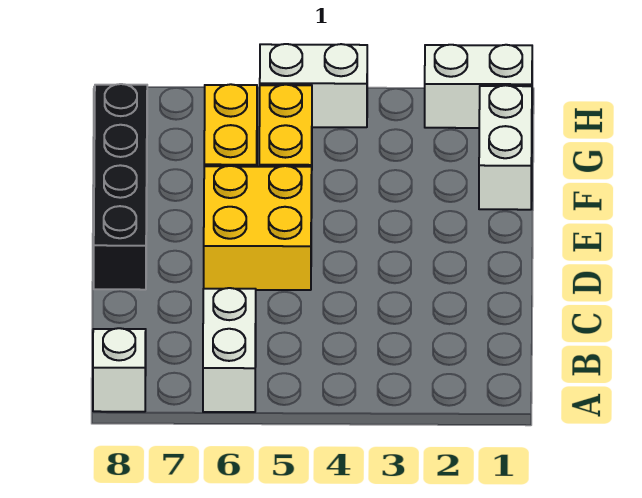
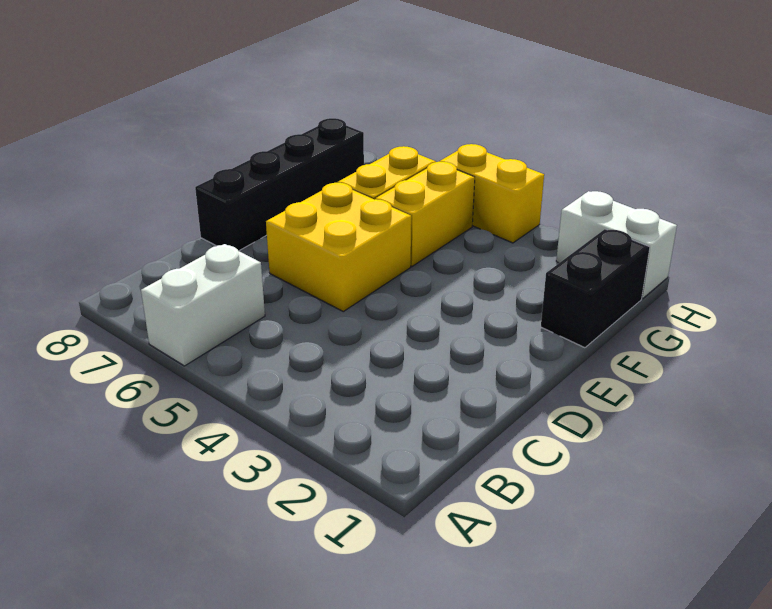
white brick A8 level 1 -> none
white brick F1:G1 level 1 -> black brick F1:G1 level 1
white brick H4:H5 level 1 -> yellow brick H4:H5 level 1

